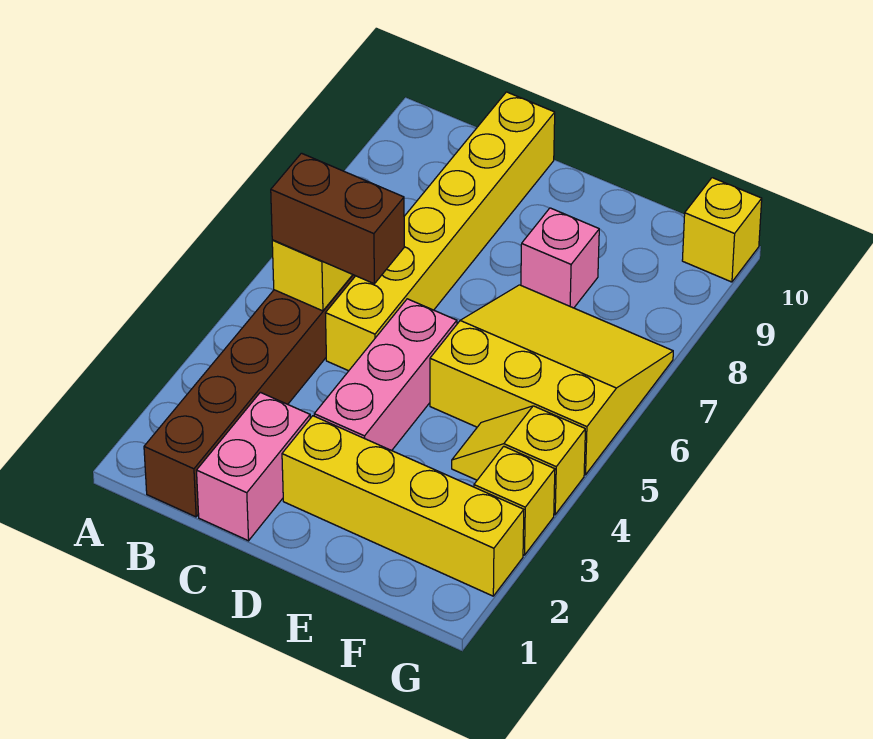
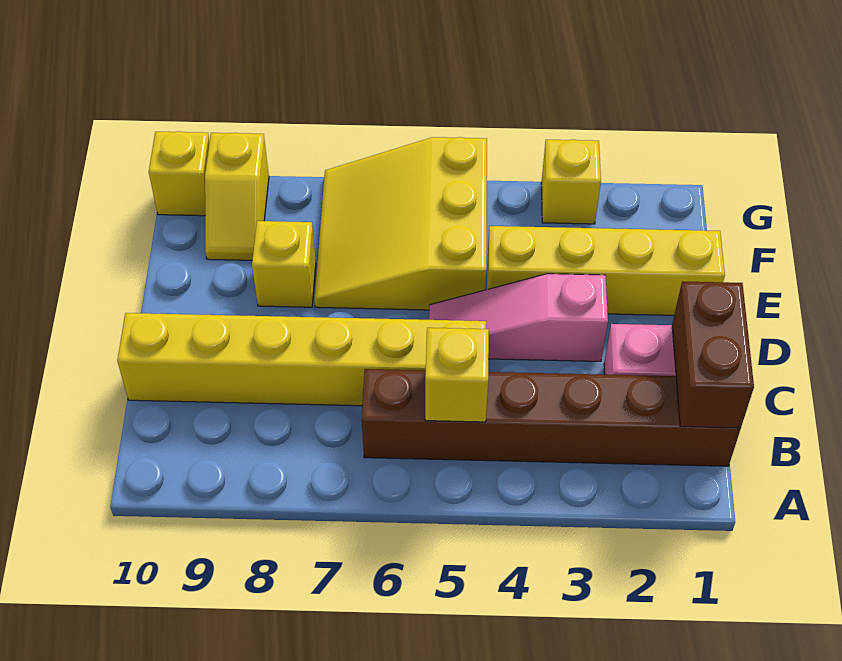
brown brick B5:C5 level 3 -> brown brick B1:C1 level 2
yellow brick D2:G2 level 1 -> yellow brick E1:E4 level 1
pink brick D3:D5 level 1 -> pink slope D3:D5 level 1 top 3
pink brick E8 level 1 -> yellow brick E8 level 1
yellow slope F4:G4 level 1 top G -> yellow slope F9:G9 level 1 top G

